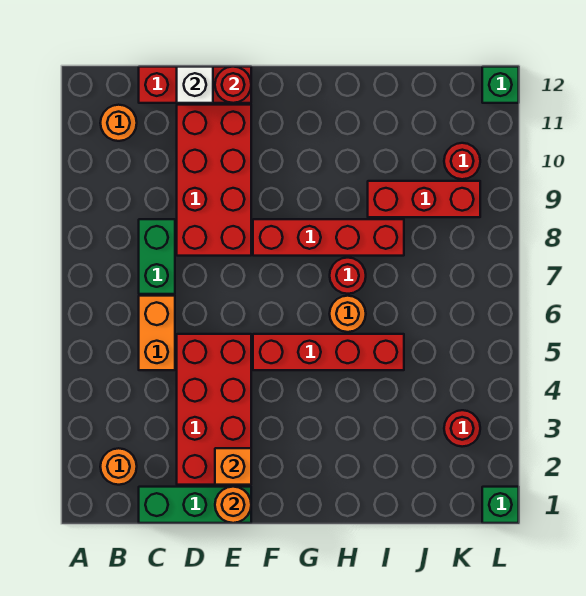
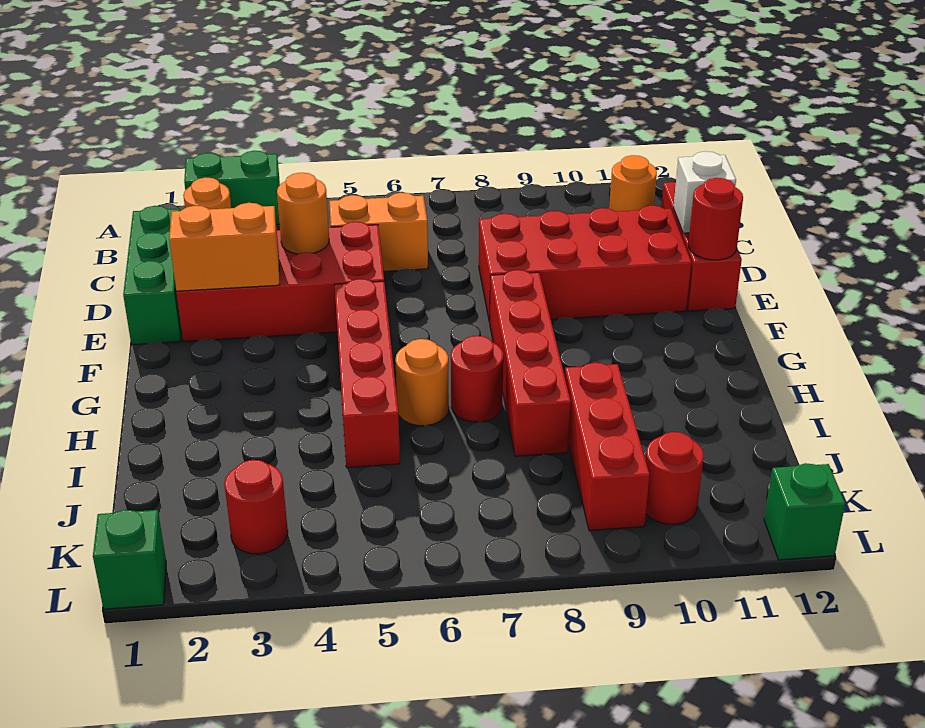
green brick C7:C8 level 1 -> green brick A2:A3 level 1
orange round brick E1 level 2 -> orange round brick D4 level 2
orange brick E2 level 2 -> orange brick E2:E3 level 2

